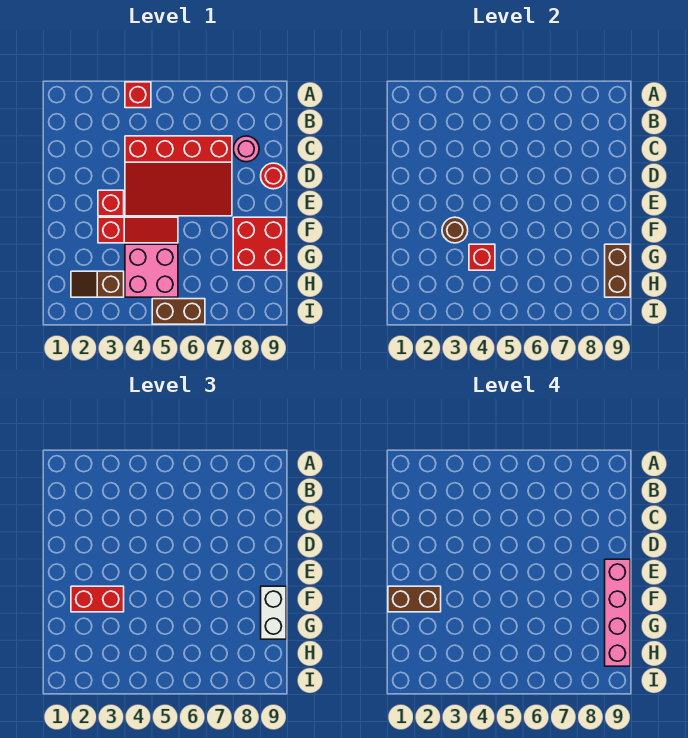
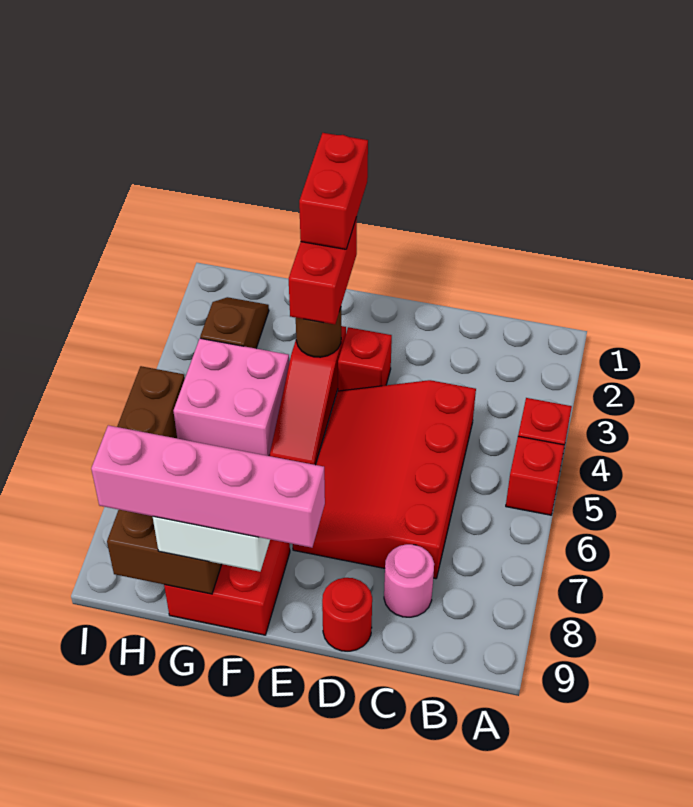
brown brick F1:F2 level 4 -> red brick F1:F2 level 4
red brick G4 level 2 -> red brick A5 level 1

